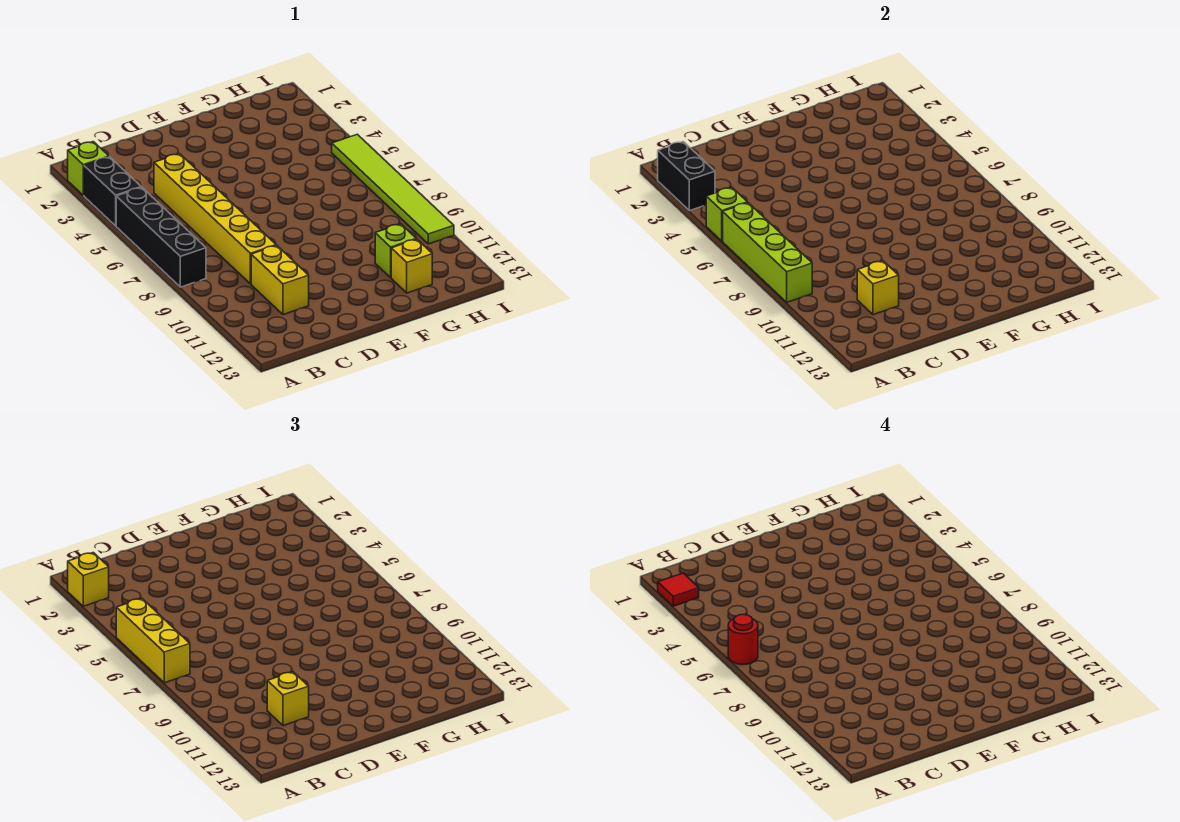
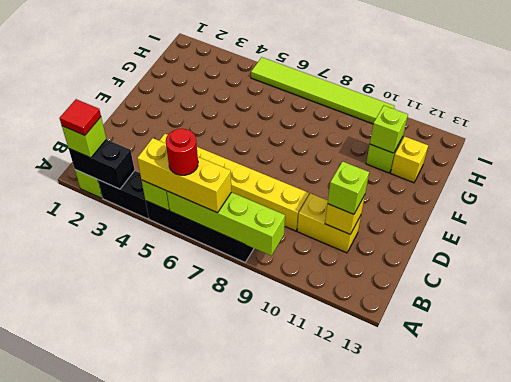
yellow brick A2 level 3 -> lime brick A2 level 3
yellow brick C11 level 3 -> lime brick C11 level 3
none -> lime brick G11 level 2

